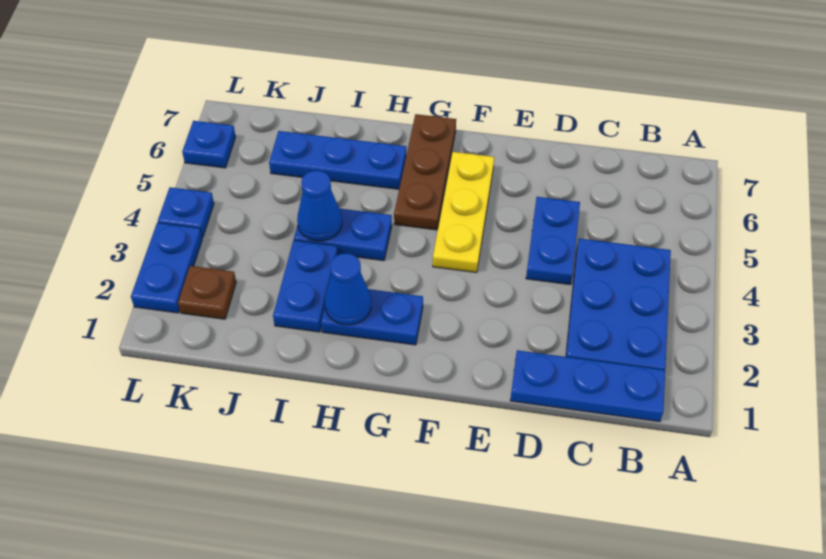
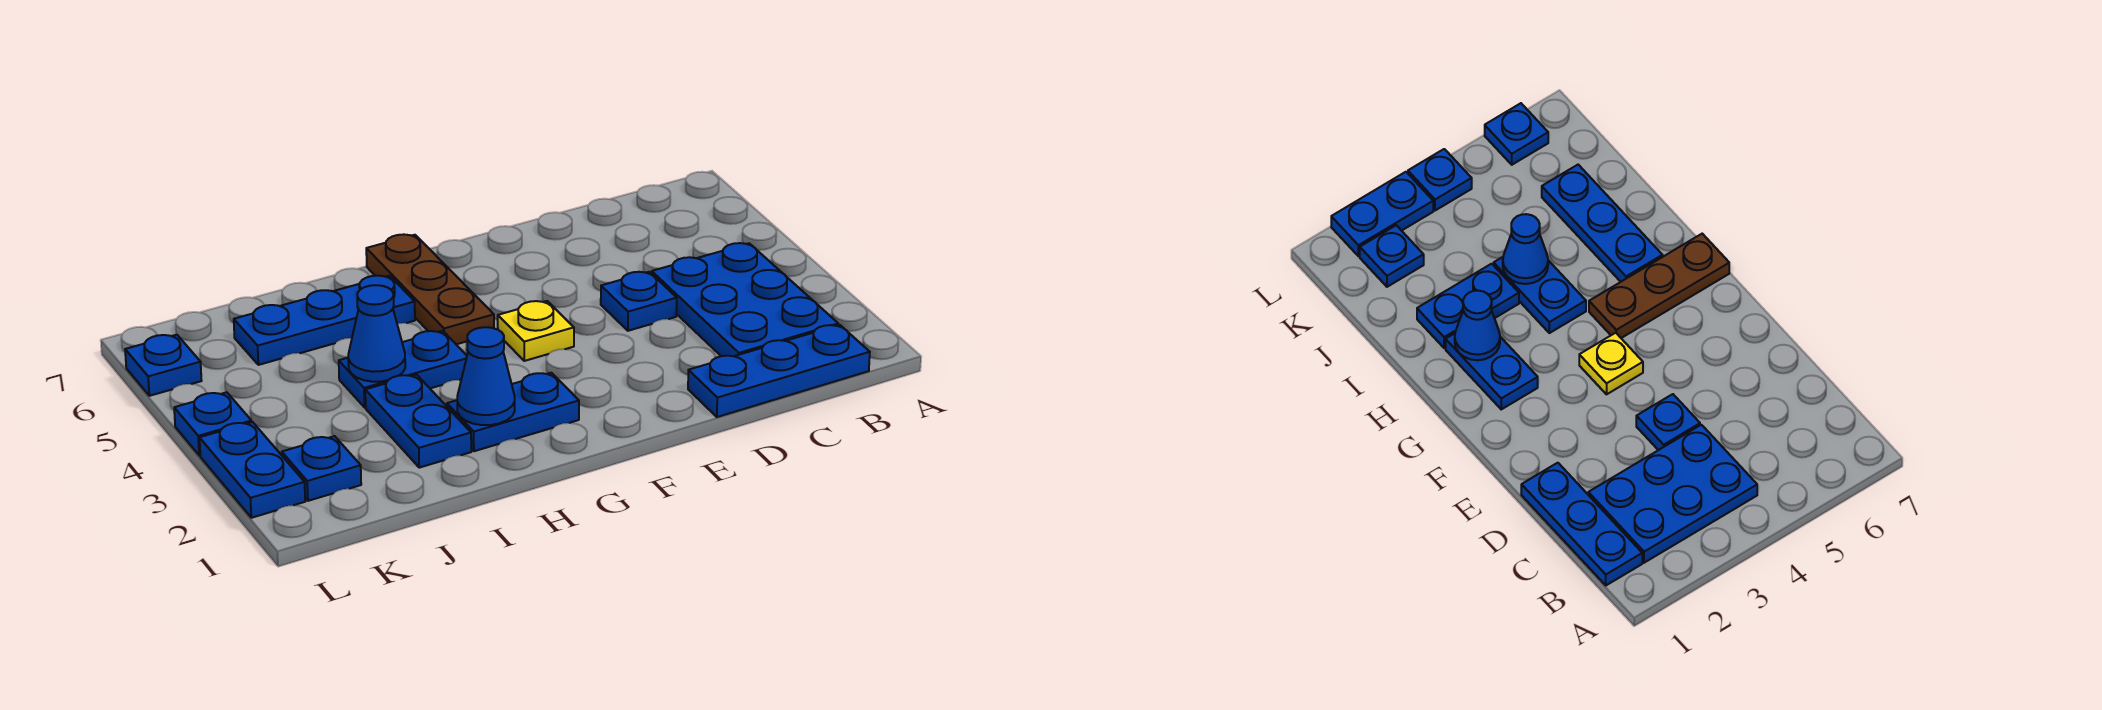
blue plate D4:D5 level 1 -> blue plate D4 level 1
yellow plate F4:F6 level 1 -> yellow plate F4 level 1
brown plate K2 level 1 -> blue plate K2 level 1

